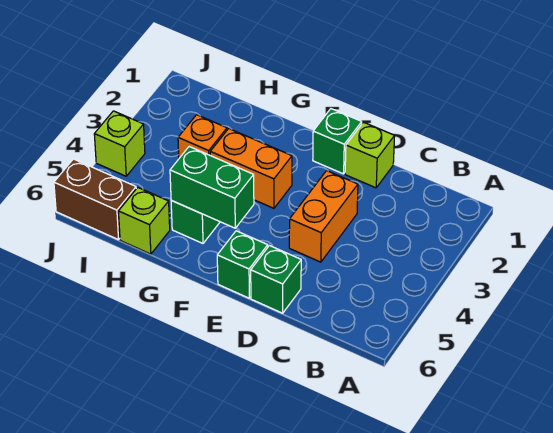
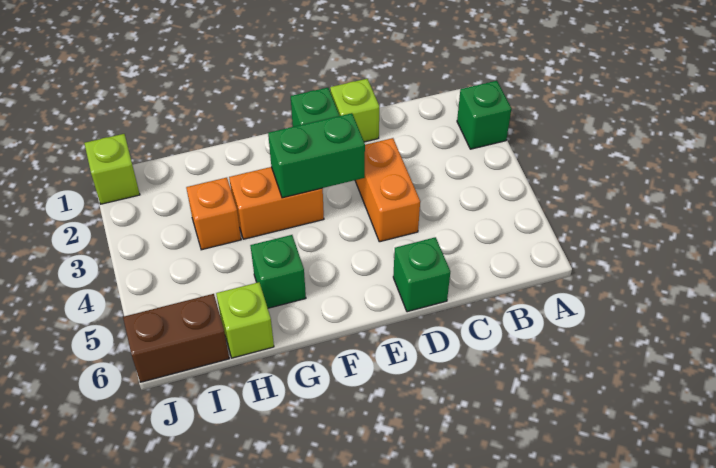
green brick E6 level 1 -> green brick A2 level 1
green brick F5:G5 level 2 -> green brick E3:F3 level 2
lime brick J4 level 1 -> lime brick J1 level 1

